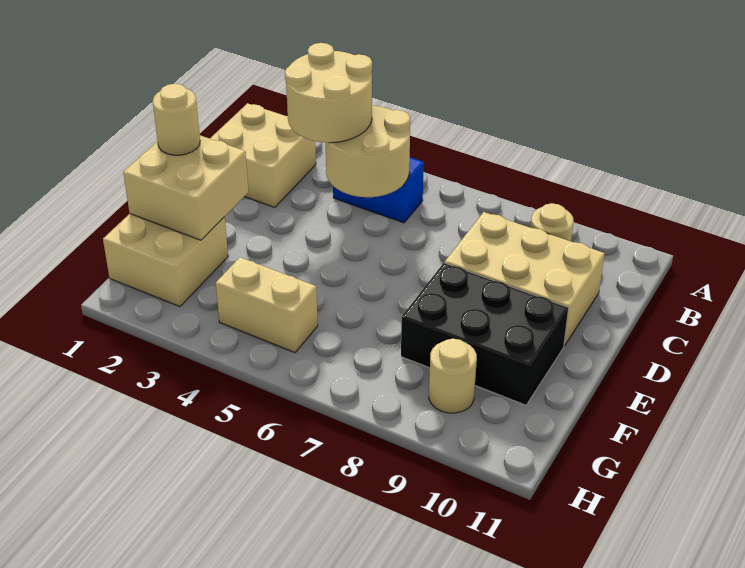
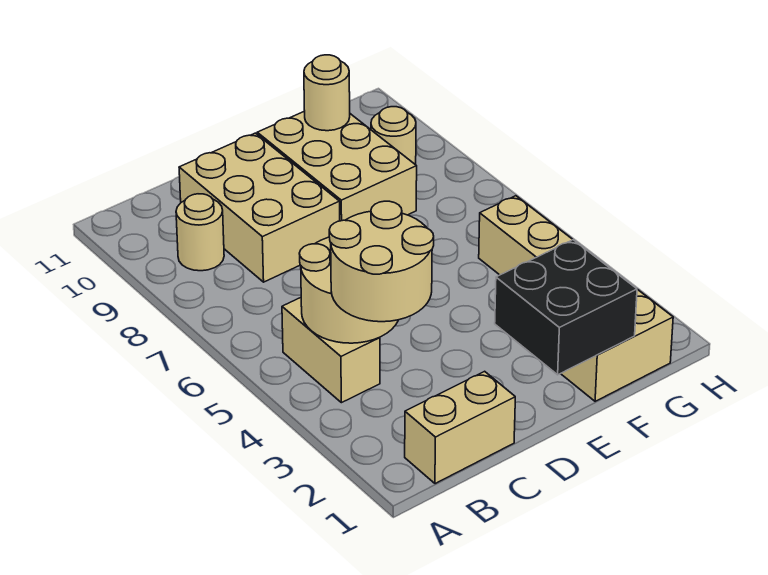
tan brick B1:C2 level 1 -> tan brick B1:C1 level 1
blue brick B4:B5 level 1 -> tan brick B4:B5 level 1
tan brick E1:F2 level 2 -> black brick E1:F2 level 2
tan round brick E1 level 3 -> tan round brick F10 level 2
black brick E8:F10 level 1 -> tan brick E8:F10 level 1

